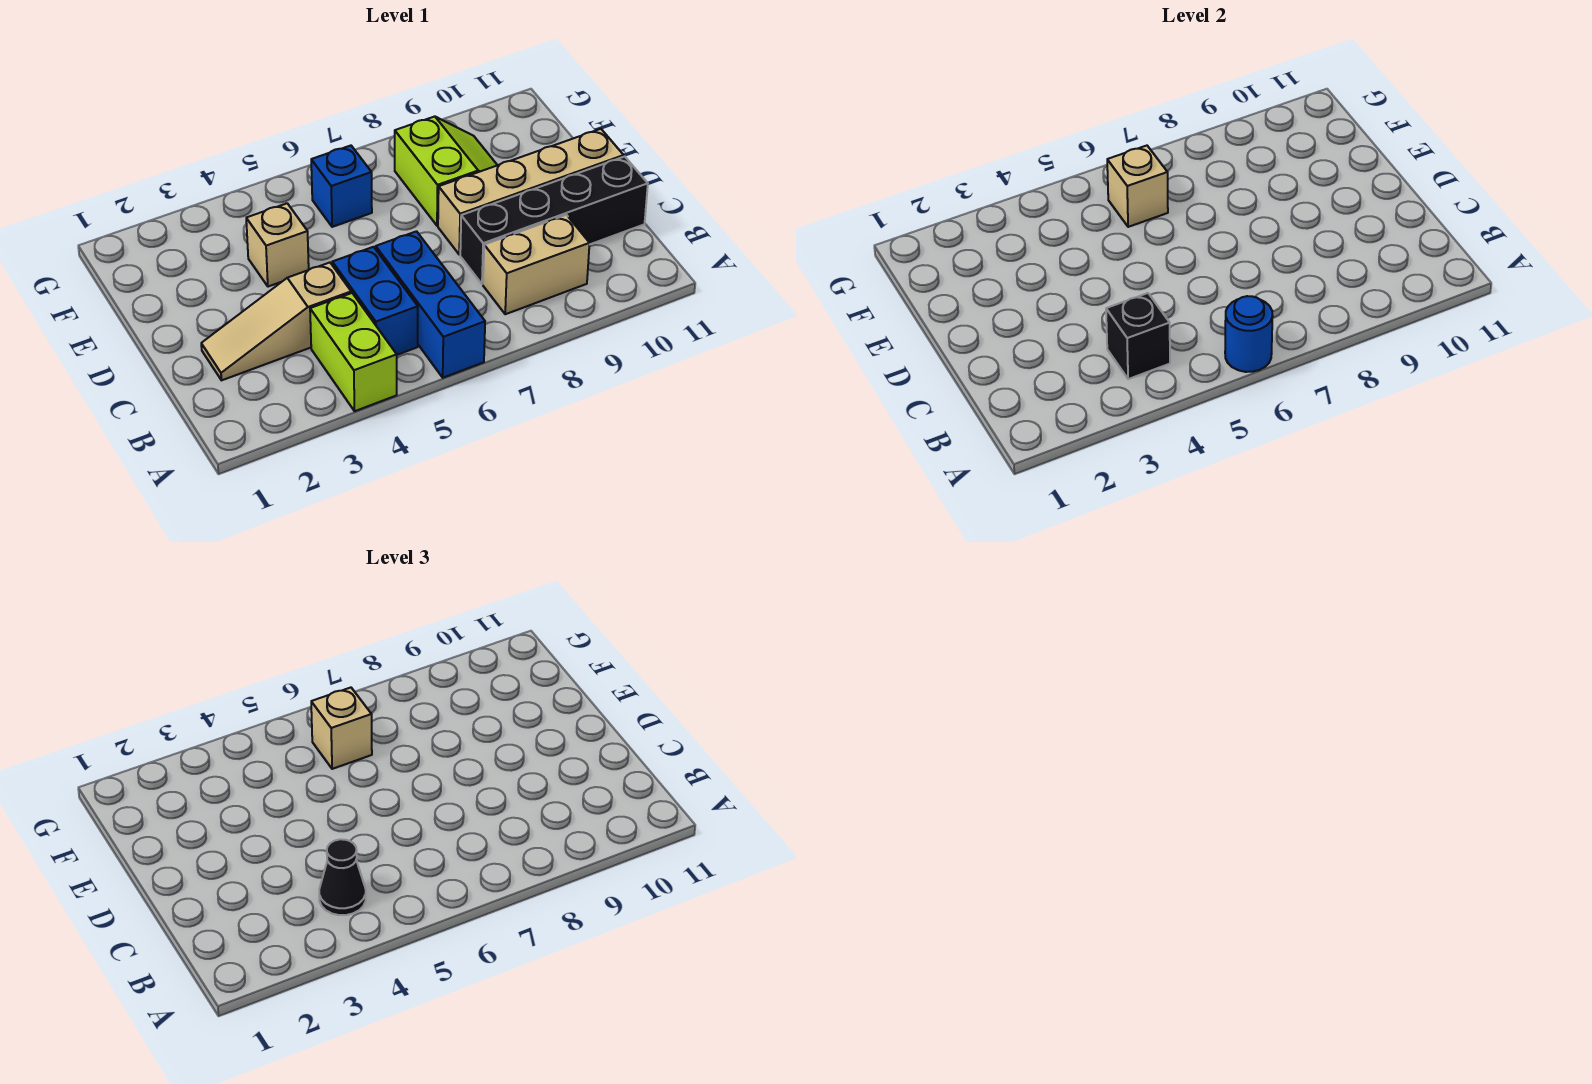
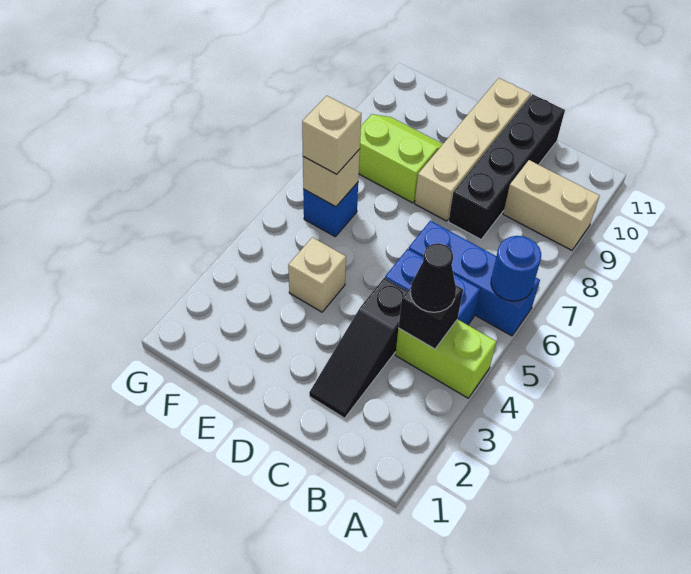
tan brick B8:B9 level 1 -> tan brick A9:B9 level 1
tan slope C2:C4 level 1 top 4 -> black slope C2:C4 level 1 top 4

